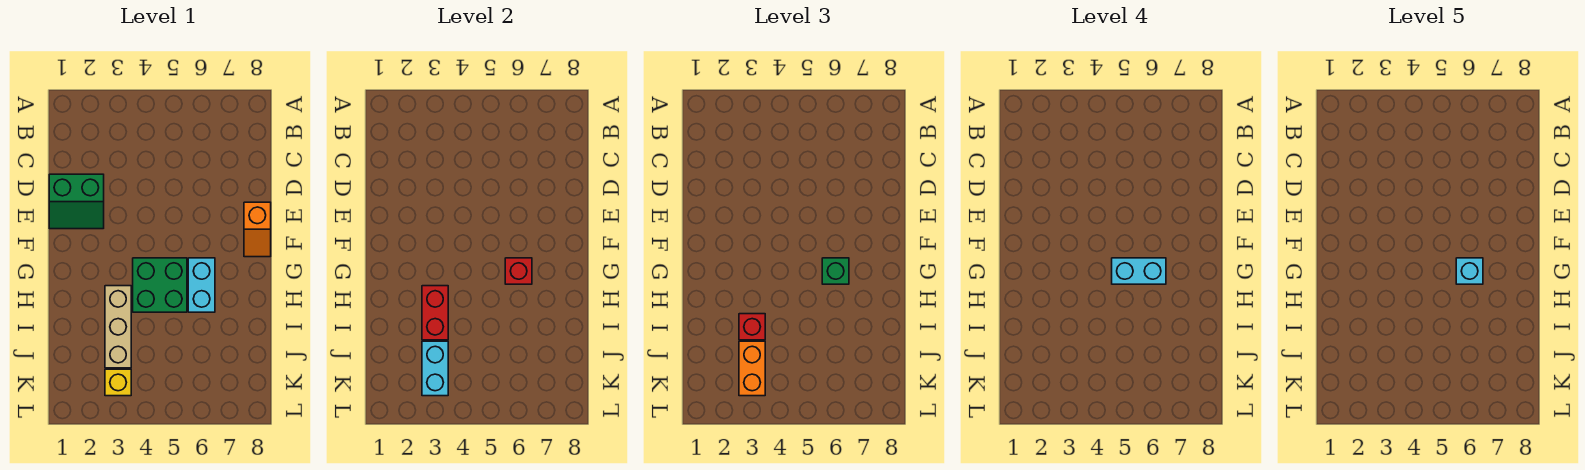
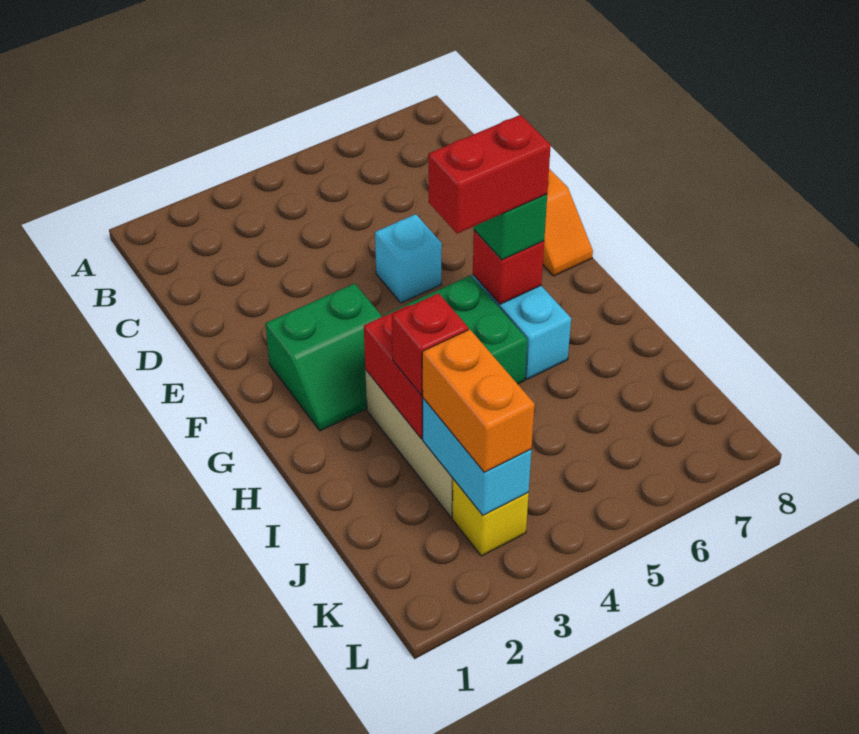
green slope D1:E2 level 1 top D -> green slope F2:G3 level 1 top F
cyan brick G5:G6 level 4 -> red brick G5:G6 level 4
cyan brick G6 level 5 -> cyan brick E5 level 1

